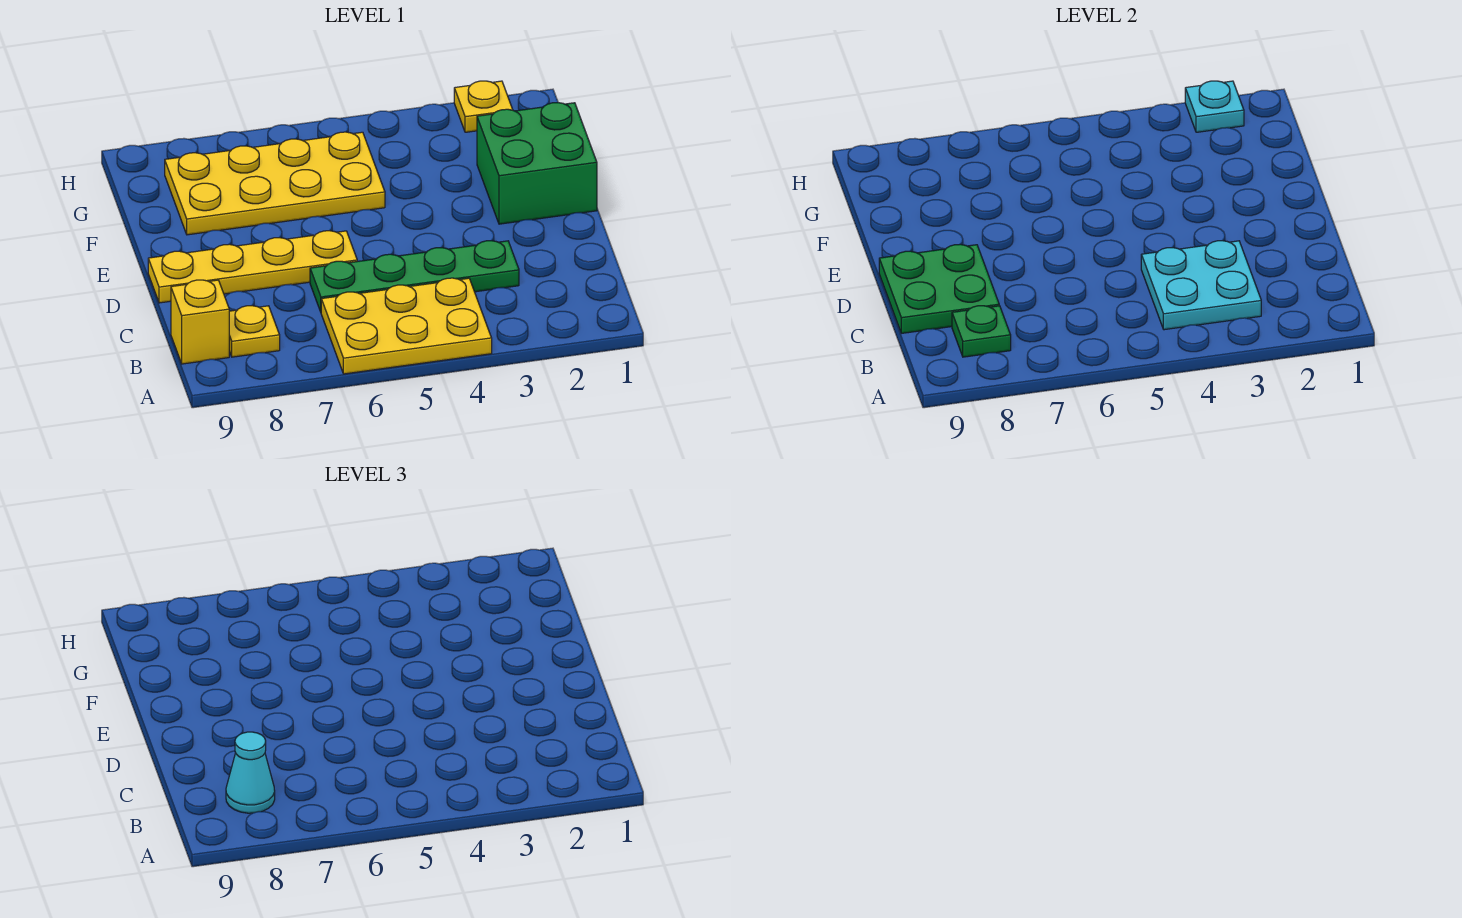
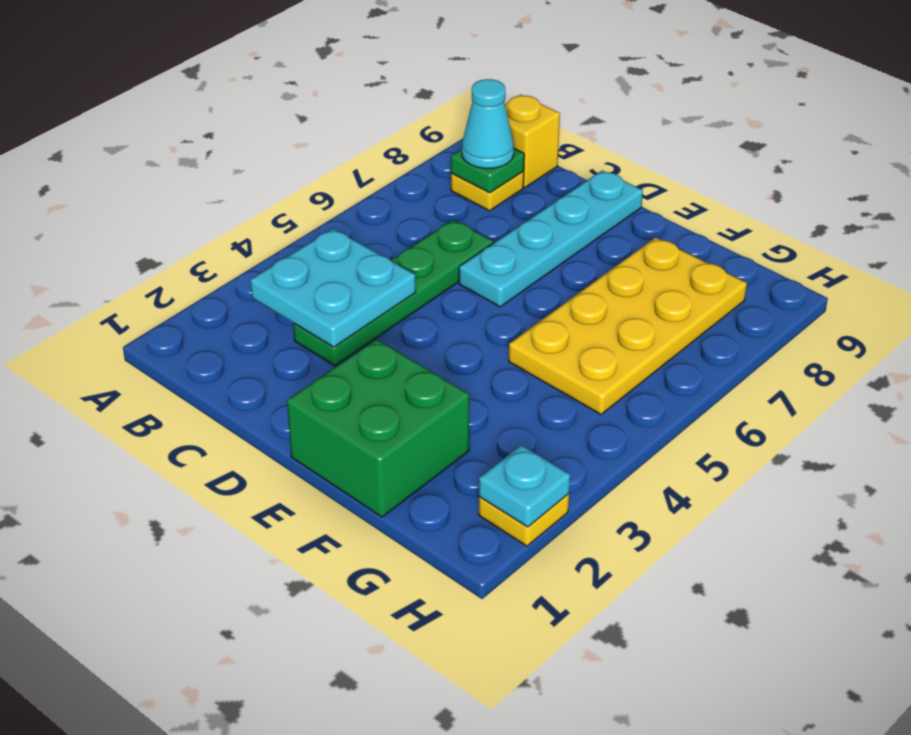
yellow plate A4:B6 level 1 -> none
green plate C8:D9 level 2 -> none
yellow plate D6:D9 level 1 -> cyan plate D6:D9 level 1

